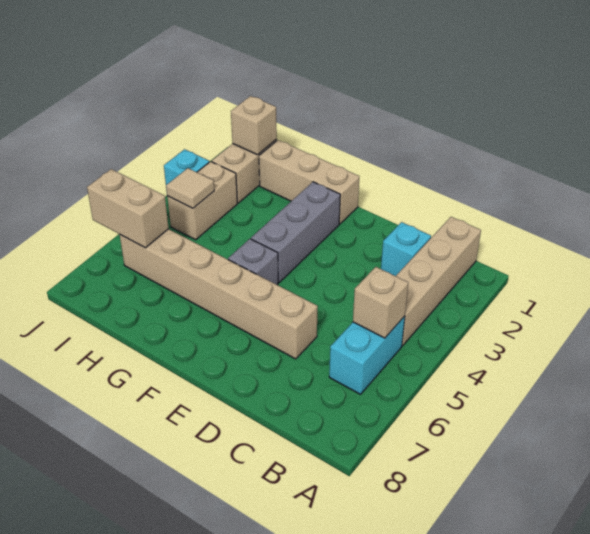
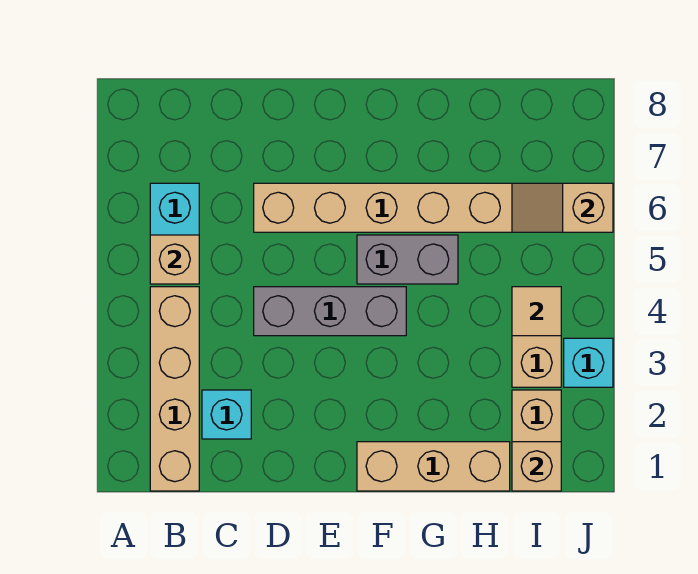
grey brick F2:F4 level 1 -> grey brick D4:F4 level 1
grey brick F5 level 1 -> grey brick F5:G5 level 1
tan brick I6:J6 level 2 -> tan slope I6:J6 level 2 top J

